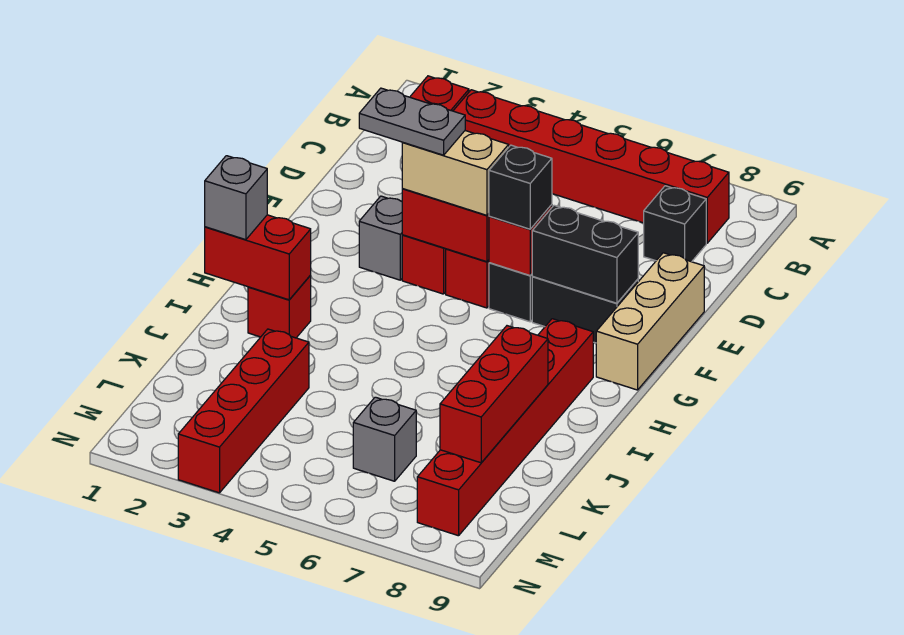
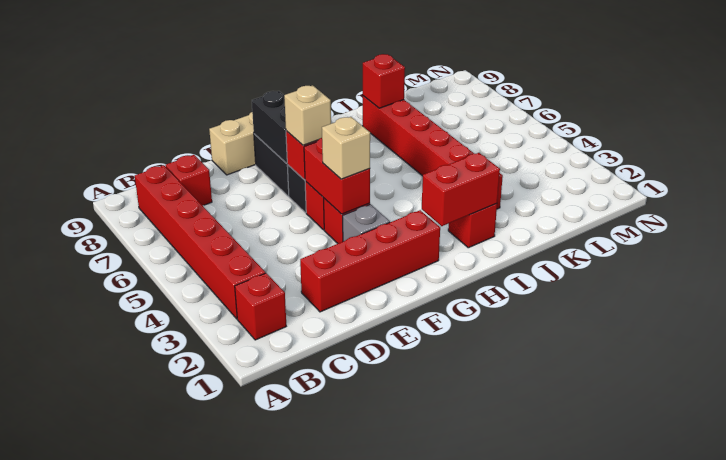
black brick C8 level 1 -> red brick C8 level 1
grey plate F3:F4 level 4 -> none
tan brick F4:F5 level 3 -> tan brick F4 level 3
black brick F6 level 3 -> tan brick F6 level 3
red brick H8:M8 level 1 -> red brick J3:J8 level 1
red brick I1:I2 level 2 -> red brick H2:I2 level 2
grey brick I1 level 3 -> none
red brick J8:L8 level 2 -> red brick J8 level 2
red brick K3:N3 level 1 -> red brick D2:G2 level 1
grey brick L6 level 1 -> none

